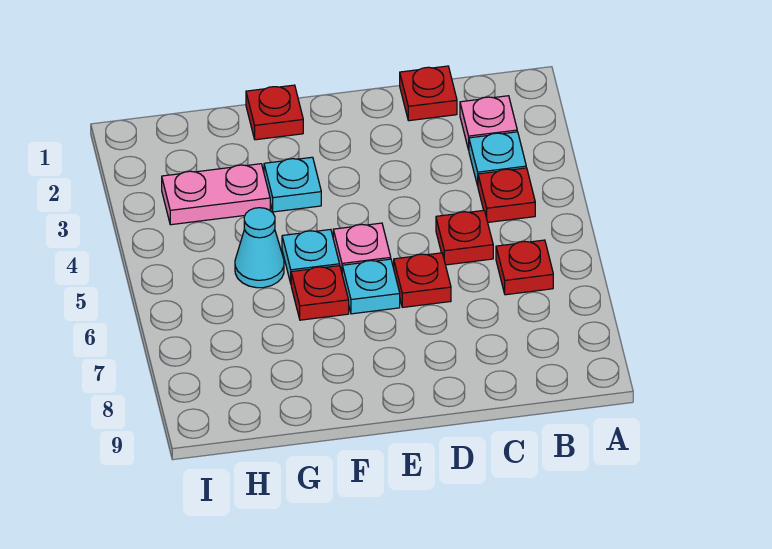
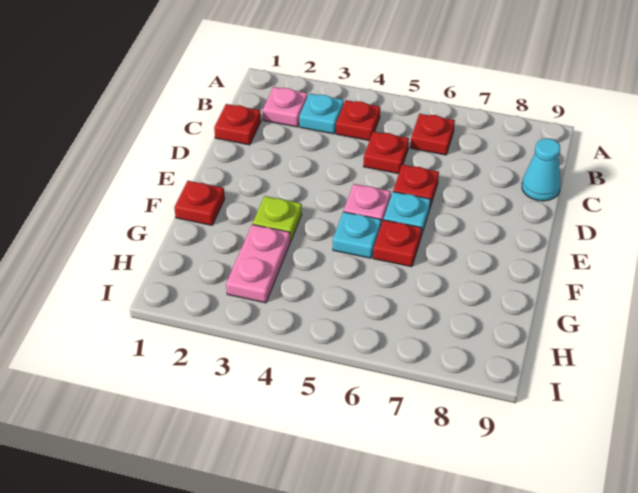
cyan plate F3 level 1 -> lime plate F3 level 1
cyan cone G5 level 1 -> cyan cone C9 level 1

